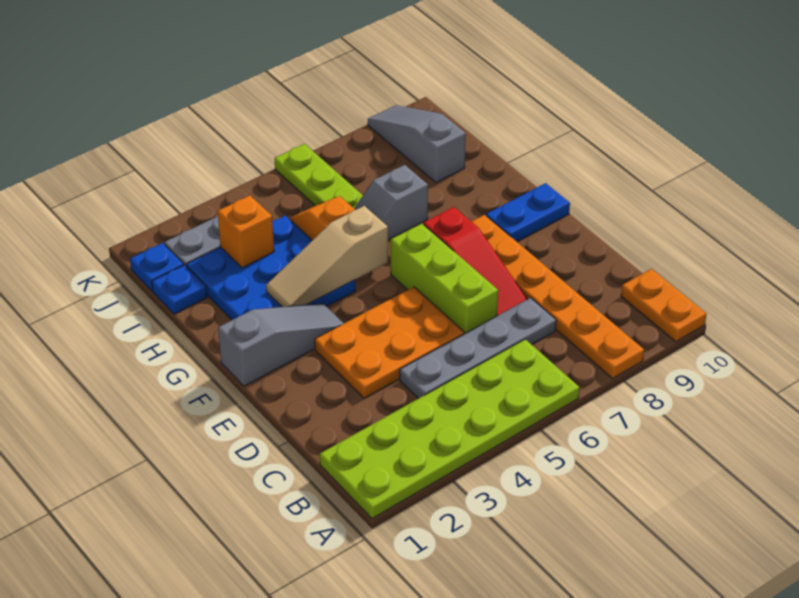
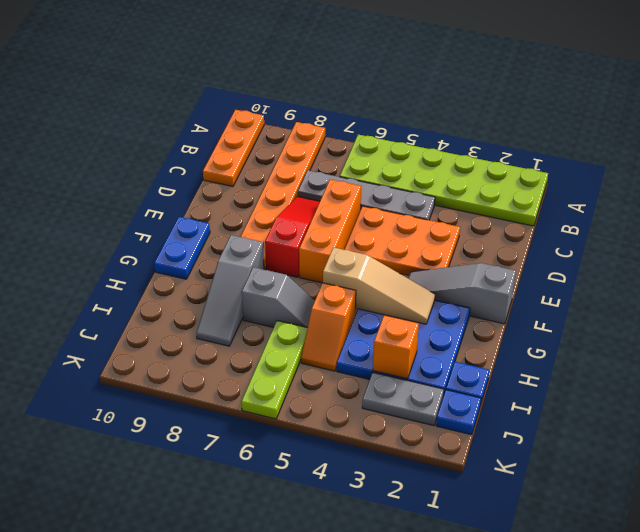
orange plate A10:B10 level 1 -> orange plate A10:C10 level 1
lime brick D6:F6 level 1 -> orange brick D6:F6 level 1
blue plate F9:F10 level 1 -> blue plate F10:G10 level 1
grey slope I9:K9 level 1 top I -> grey slope G8:I8 level 1 top G

